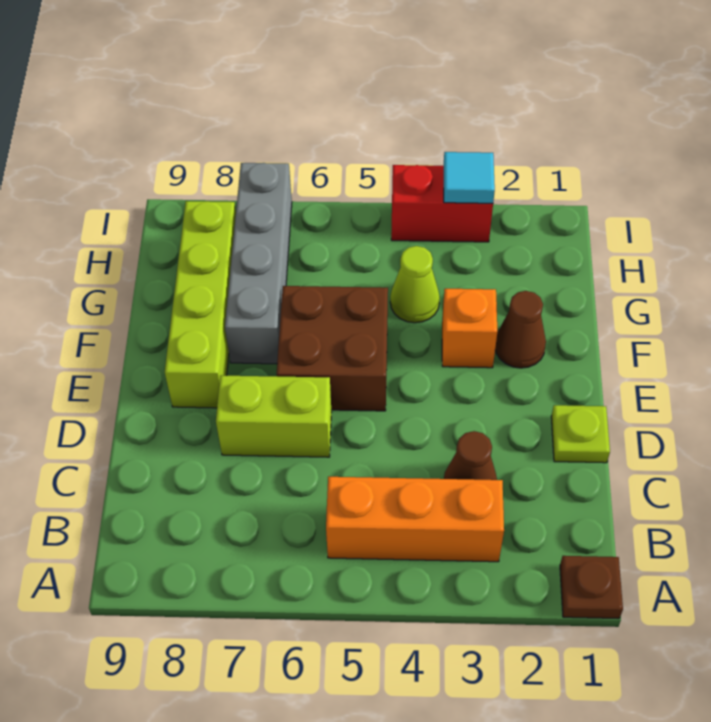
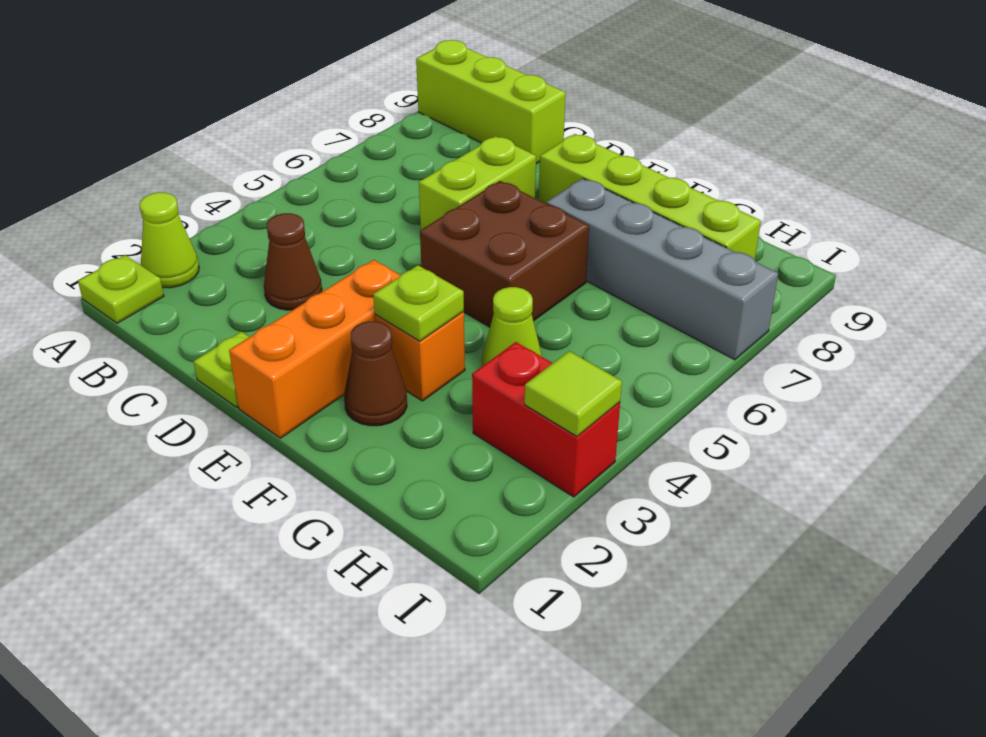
brown plate A1 level 1 -> lime plate A1 level 1
none -> lime cone A2 level 1
none -> lime brick A9:C9 level 1
orange brick B3:B5 level 1 -> orange brick E1:E3 level 1
none -> lime plate F3 level 2
red brick I3:I4 level 1 -> red brick H3:I3 level 1
cyan tile I3 level 2 -> lime tile I3 level 2

